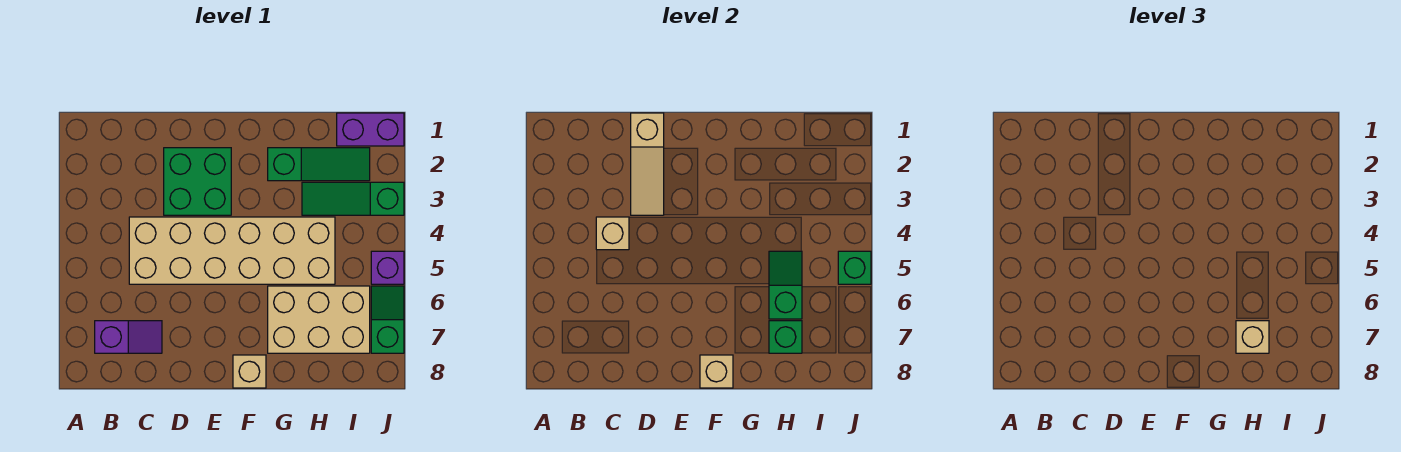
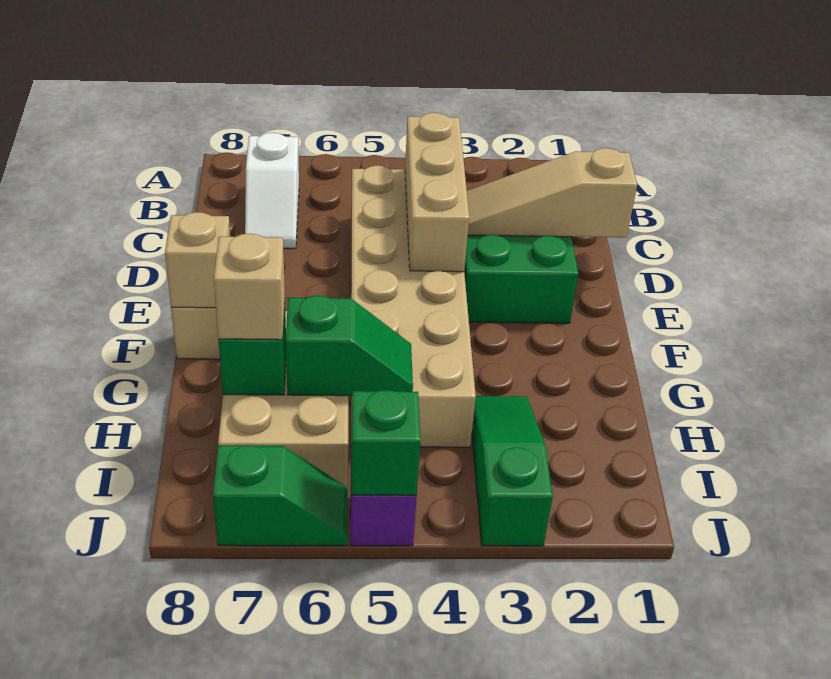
purple slope B7:C7 level 1 top B -> white slope B7:C7 level 1 top B
tan brick C4 level 2 -> tan brick C4:E4 level 2
green slope G2:I2 level 1 top G -> none
purple brick I1:J1 level 1 -> none

